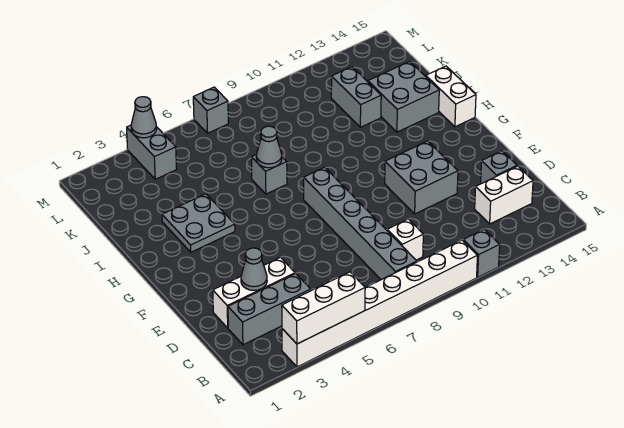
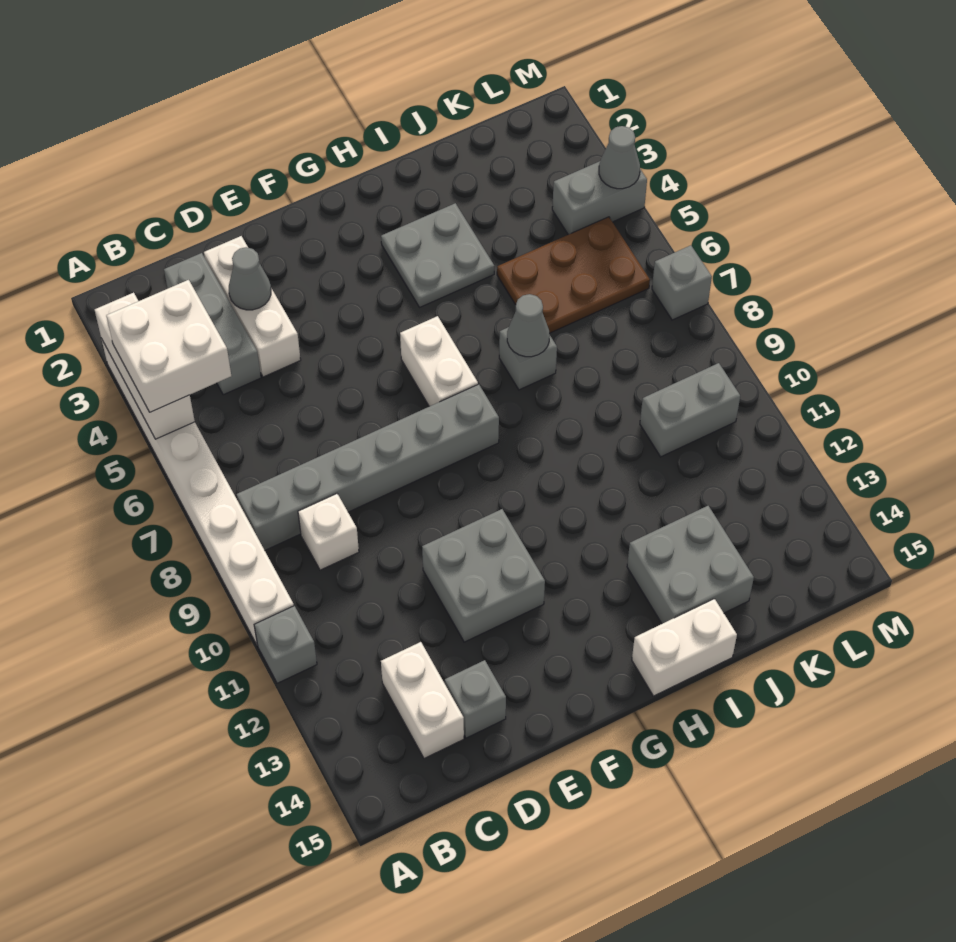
none -> white brick A4:B5 level 3
none -> white brick G6:G7 level 1
none -> brown plate J5:L6 level 1
grey brick J12:K12 level 1 -> grey brick K10:L10 level 1

